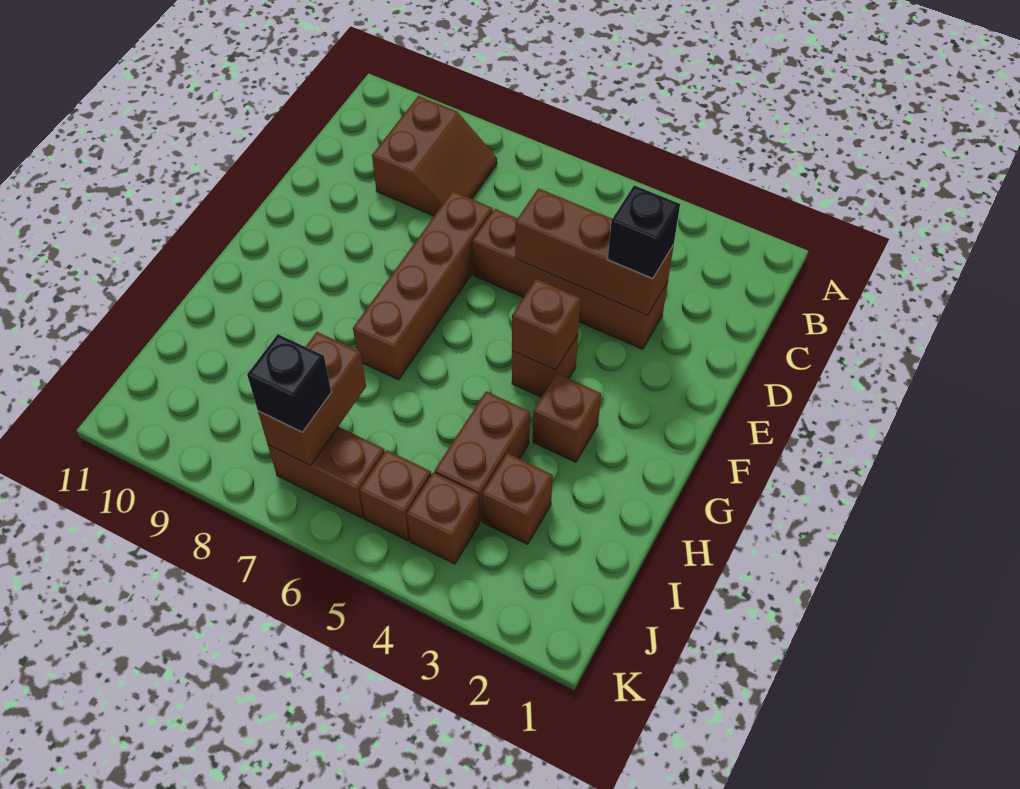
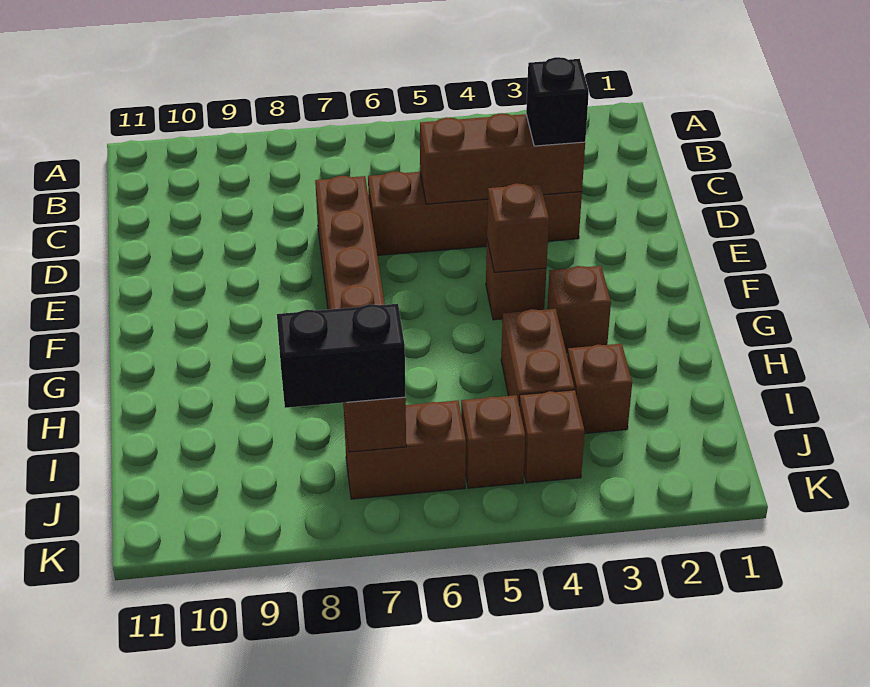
brown slope B8:C9 level 1 top 9 -> none
black brick J7 level 3 -> black brick J7:J8 level 3

